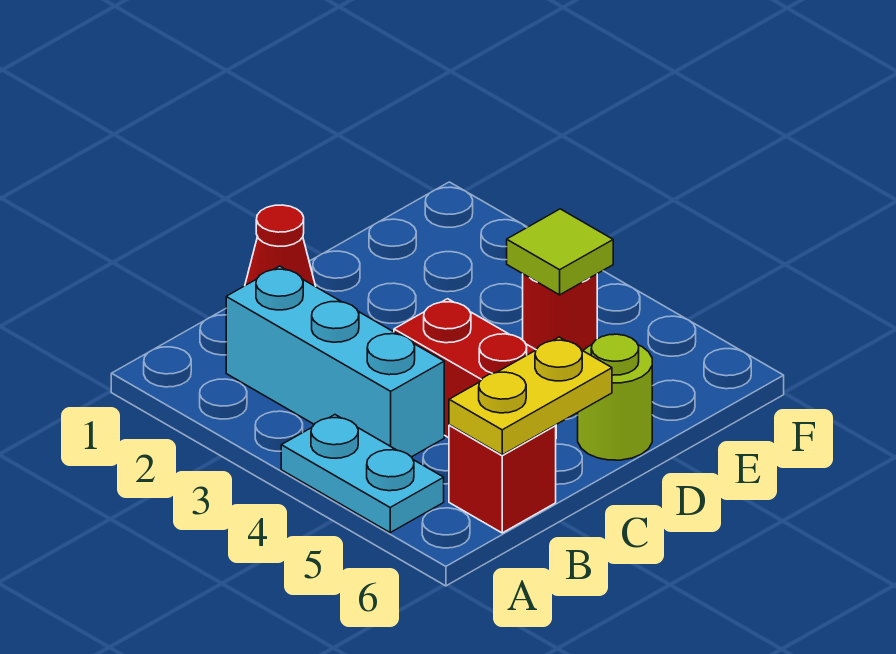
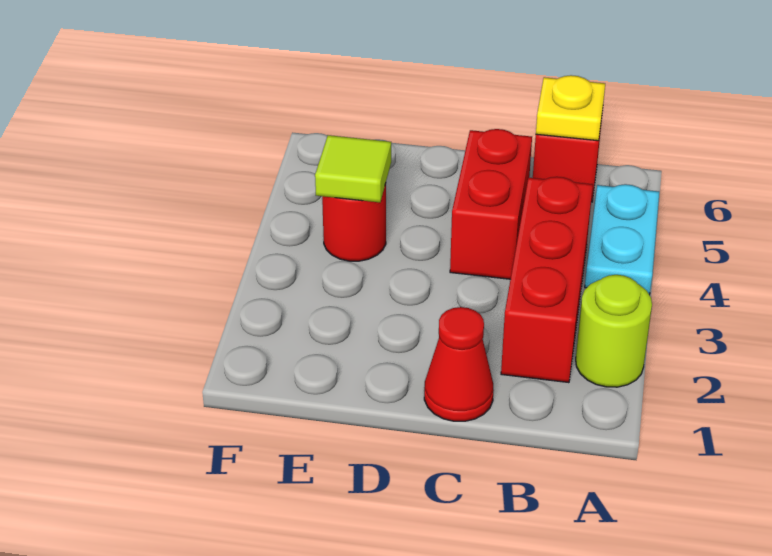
cyan brick B2:B4 level 1 -> red brick B2:B4 level 1
yellow plate B6:C6 level 2 -> yellow plate B6 level 2
lime round brick D6 level 1 -> lime round brick A2 level 1

